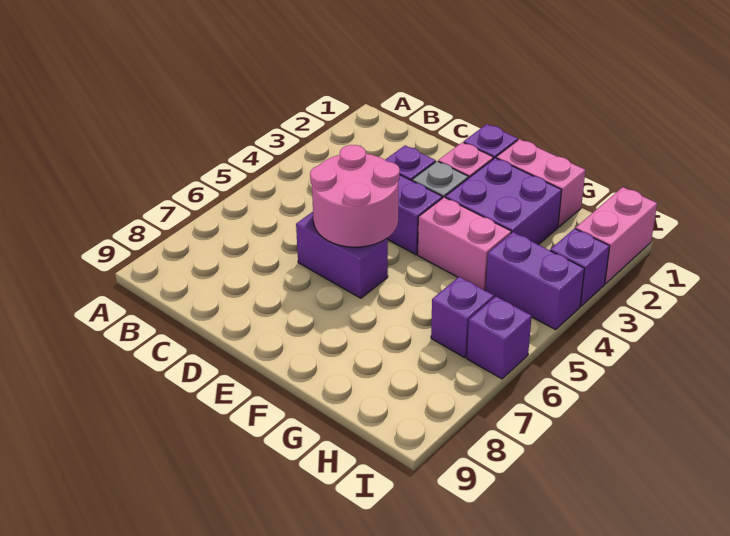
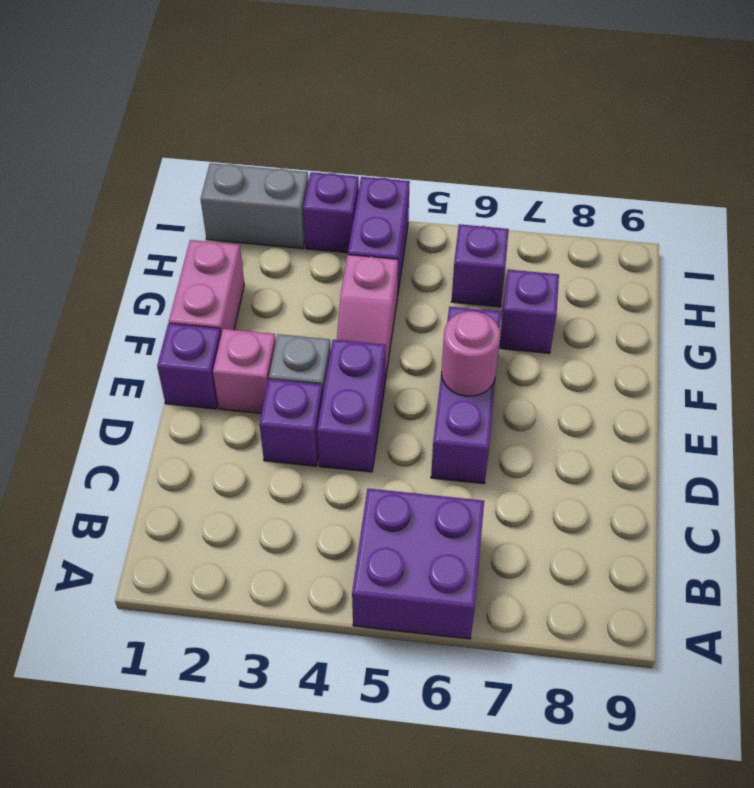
pink round brick D5:E6 level 2 -> pink round brick E6 level 2
purple brick D6:E6 level 1 -> purple brick D6:F6 level 1
purple brick F2:G3 level 1 -> purple brick A5:B6 level 1
pink brick F4:G4 level 1 -> pink slope F4:G4 level 1 top G
pink brick I1:I2 level 1 -> grey brick I1:I2 level 1
purple brick I6 level 1 -> purple brick G7 level 1

